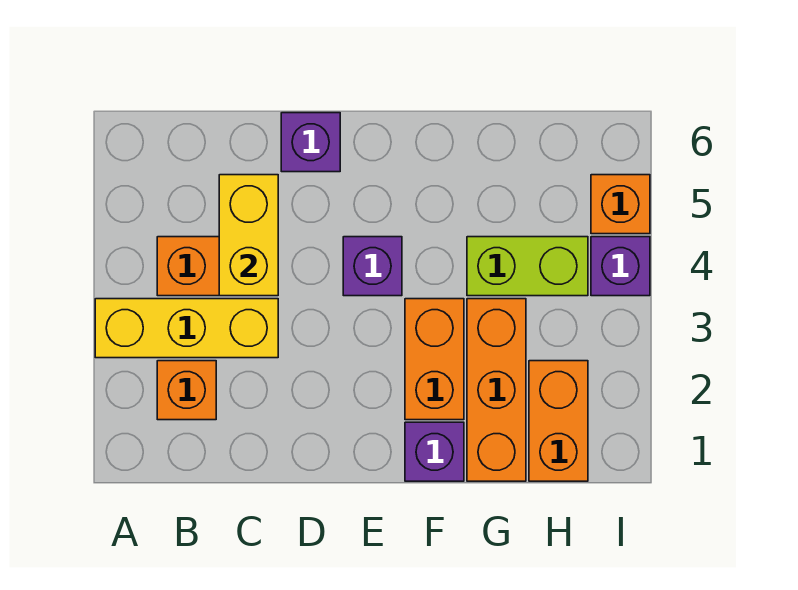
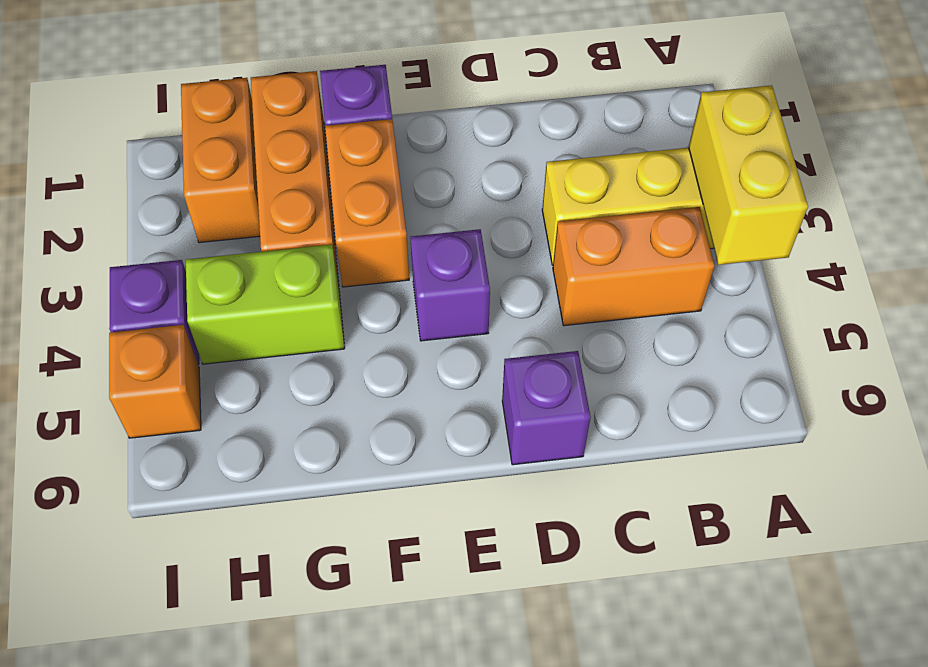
orange brick B2 level 1 -> none
yellow brick C4:C5 level 2 -> yellow brick A3:A4 level 2

